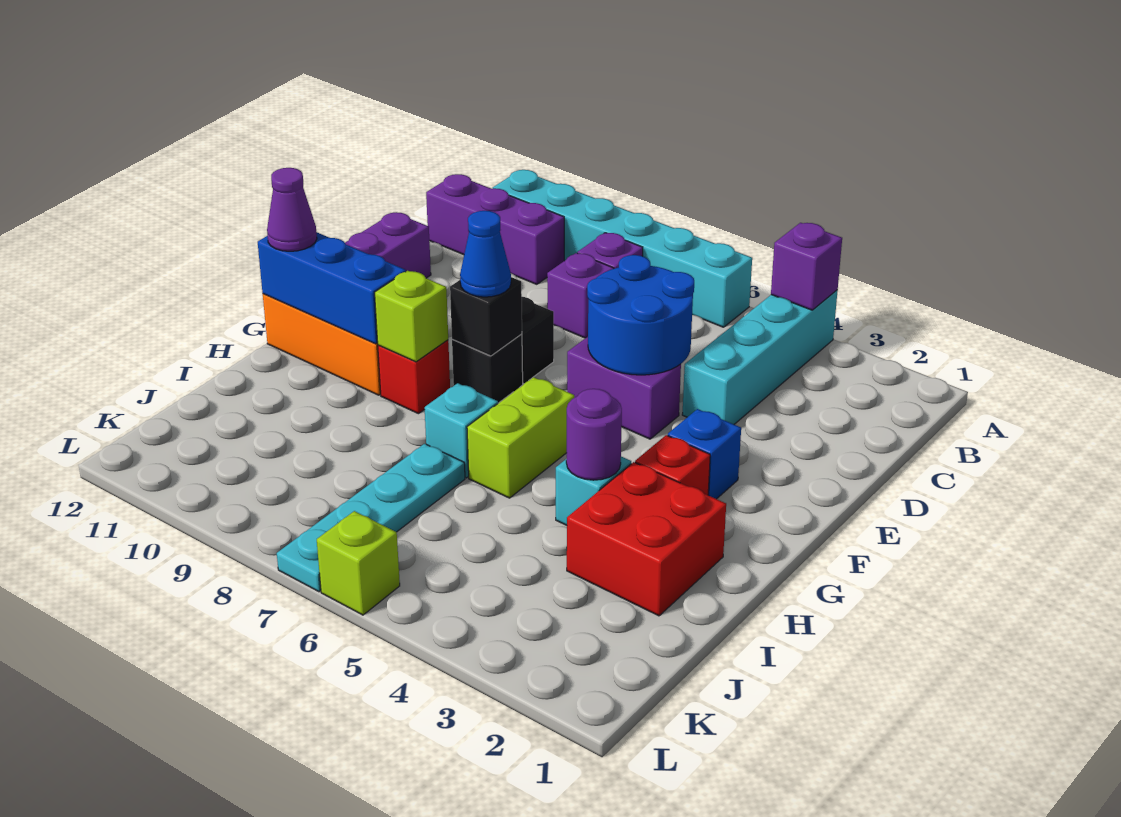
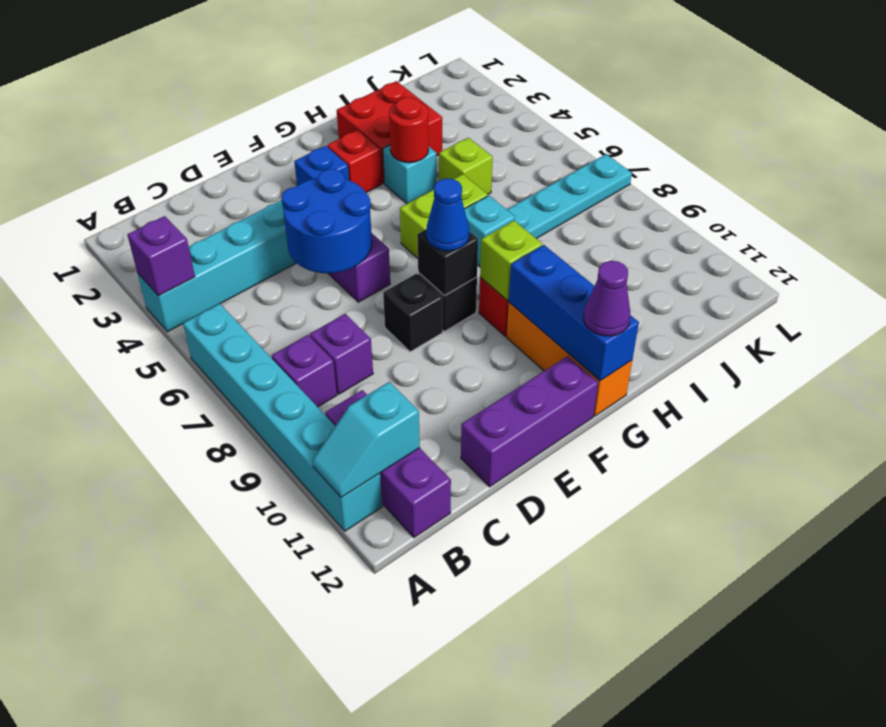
none -> cyan slope A11:B11 level 2 top B
purple round brick H4 level 2 -> red round brick H4 level 2
lime brick L6 level 1 -> lime brick I5 level 1

